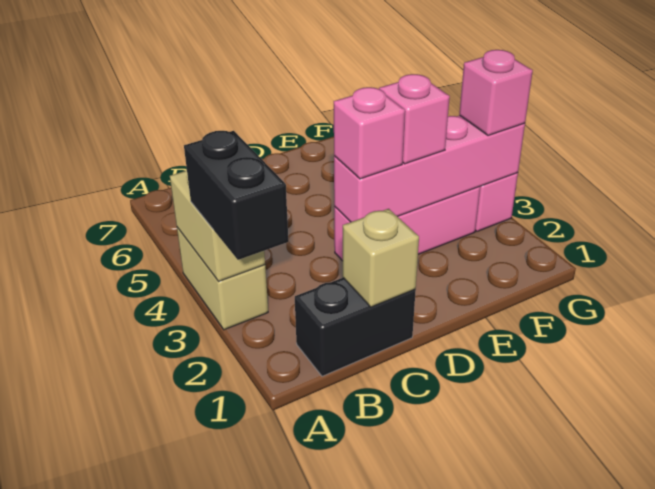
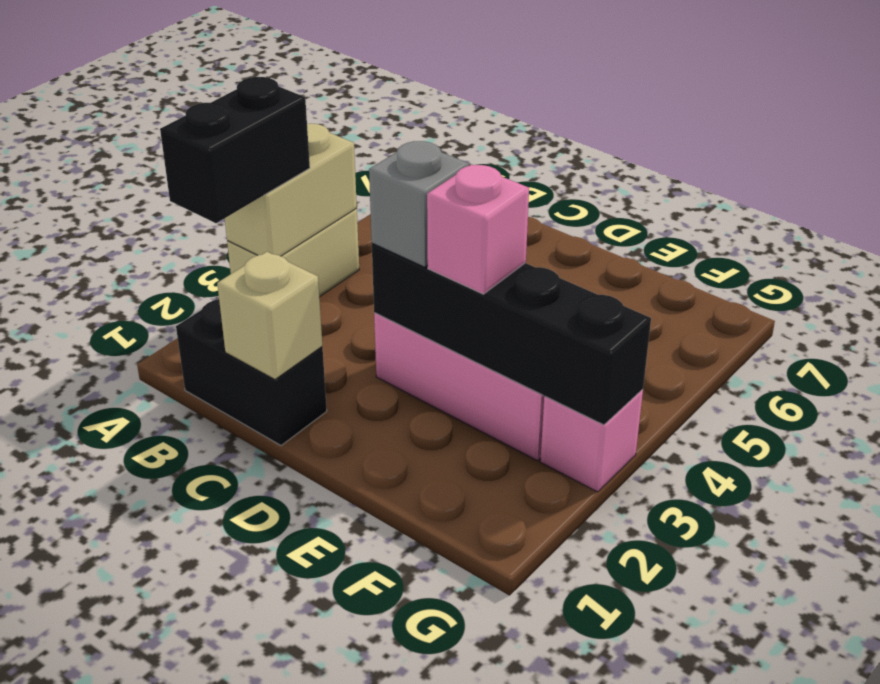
pink brick D3:G3 level 2 -> black brick D3:G3 level 2
pink brick D3 level 3 -> grey brick D3 level 3
pink brick G3 level 3 -> none

